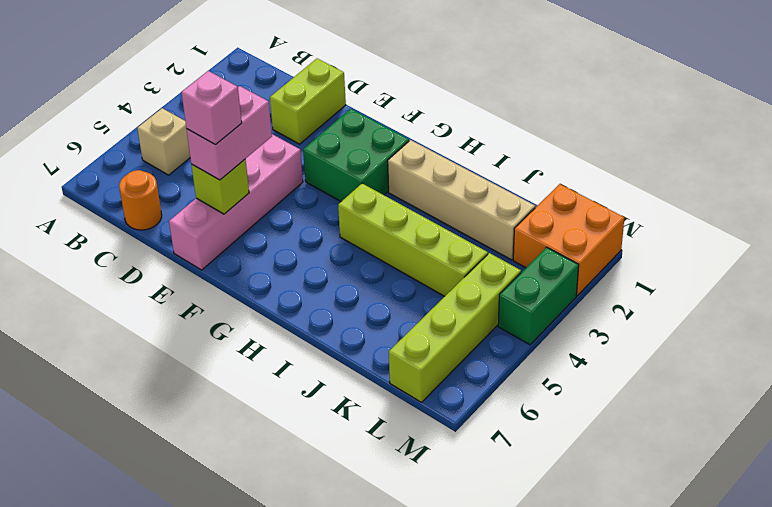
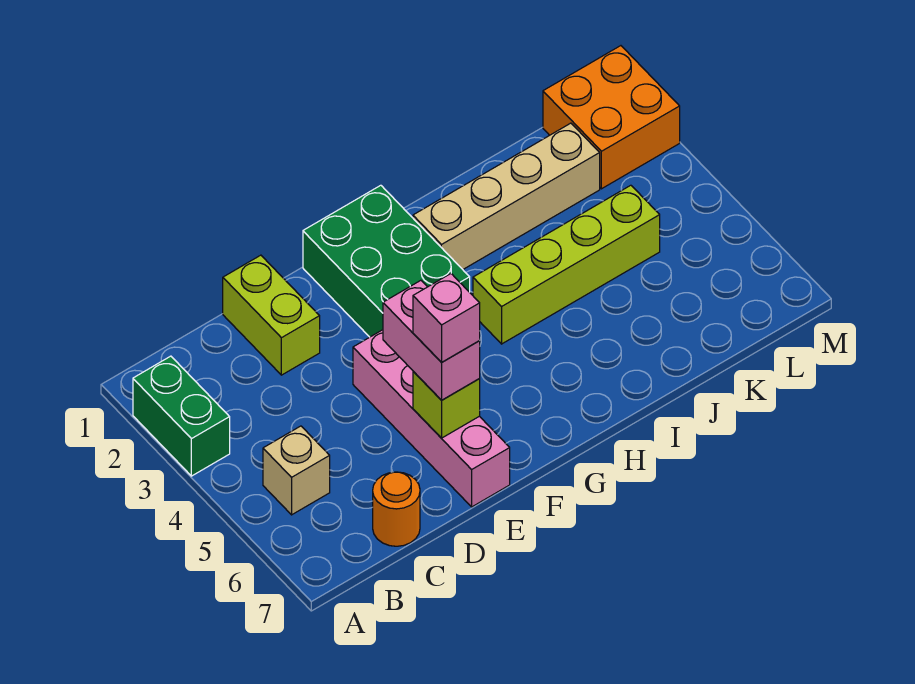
green brick F2:G3 level 1 -> green brick F1:G3 level 1
lime brick L4:L7 level 1 -> none
green brick M3:M4 level 1 -> green brick A2:A3 level 1

